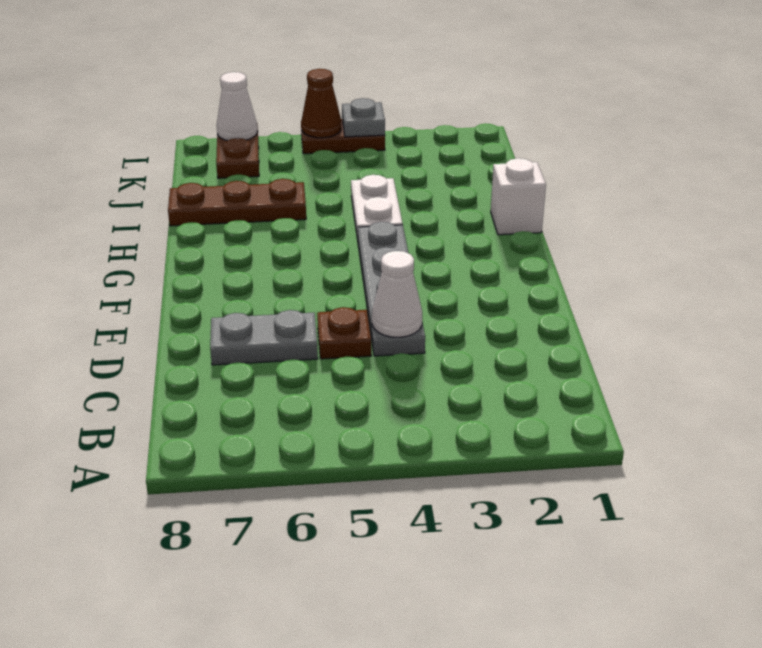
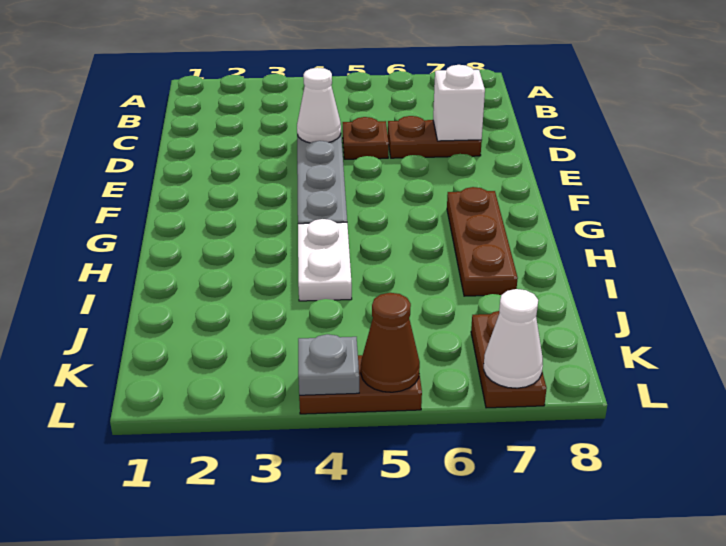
grey plate D6:D7 level 1 -> brown plate D6:D7 level 1
white brick H1 level 1 -> white brick D7 level 2
brown plate I6:I8 level 1 -> brown plate G7:I7 level 1

